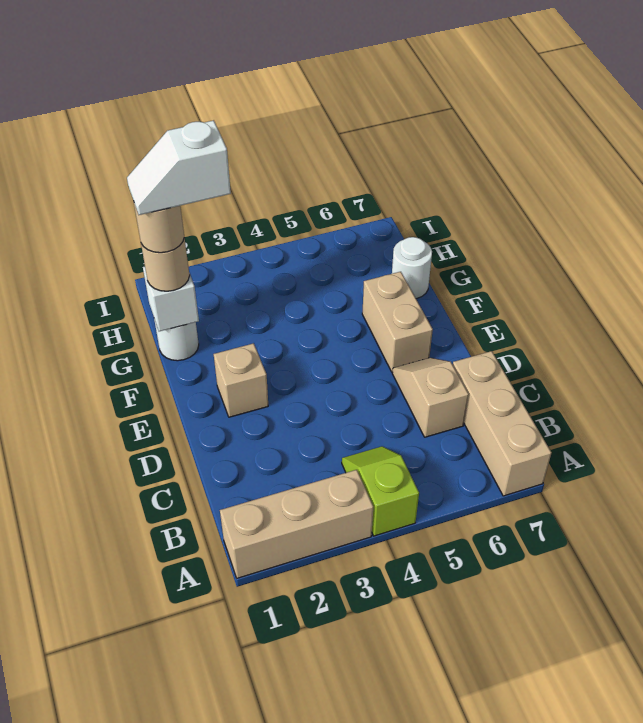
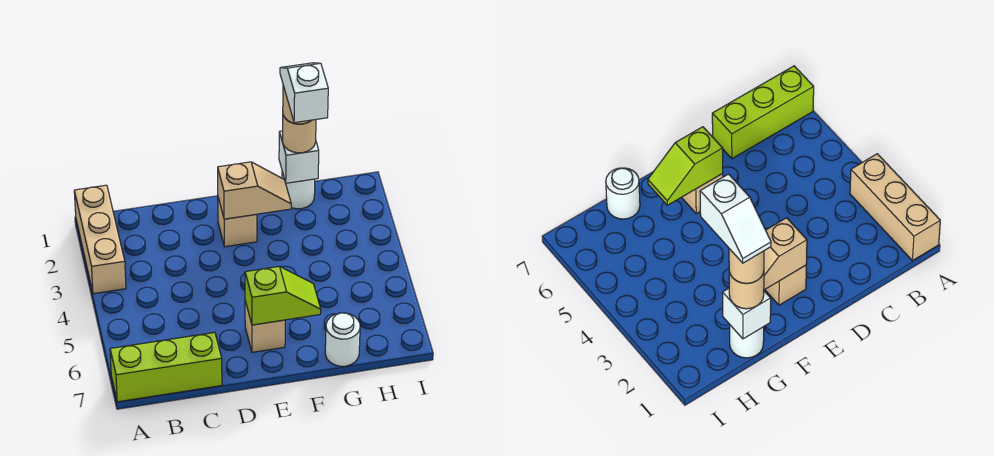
lime slope A4:B4 level 1 top A -> lime slope E6:F6 level 2 top E
tan brick A7:C7 level 1 -> lime brick A7:C7 level 1
tan slope C6:D6 level 1 top C -> tan slope E2:F2 level 2 top E
tan brick E6:F6 level 1 -> tan brick E6 level 1

